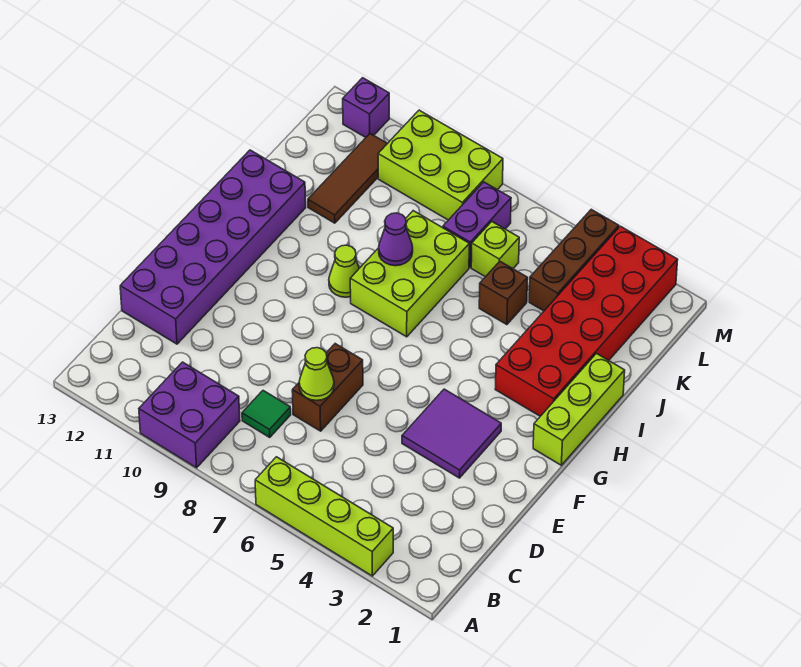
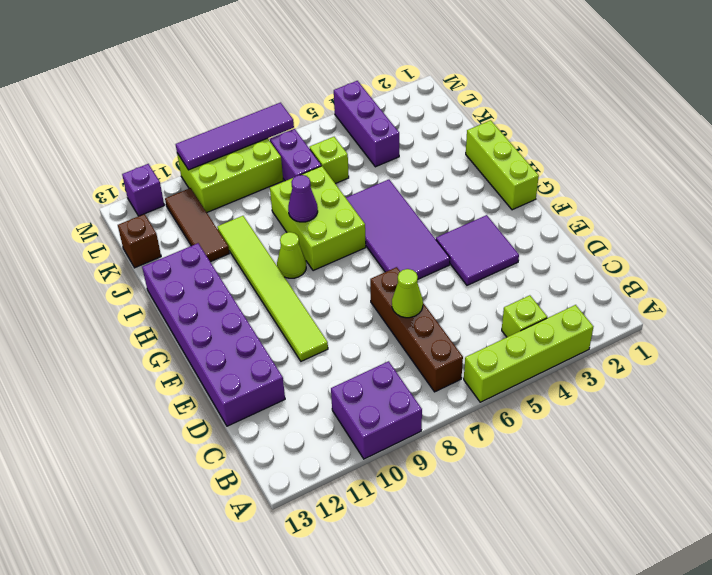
none -> lime brick B4 level 1
green tile C8 level 1 -> none
brown brick D7:E7 level 1 -> brown brick B7:E7 level 1
none -> lime tile E10:J10 level 1
none -> purple tile F5:I6 level 1
red brick H2:M3 level 1 -> none
brown brick J5 level 1 -> brown brick K13 level 1
brown brick K4:M4 level 1 -> purple brick K4:M4 level 1
none -> purple tile M7:M10 level 2

